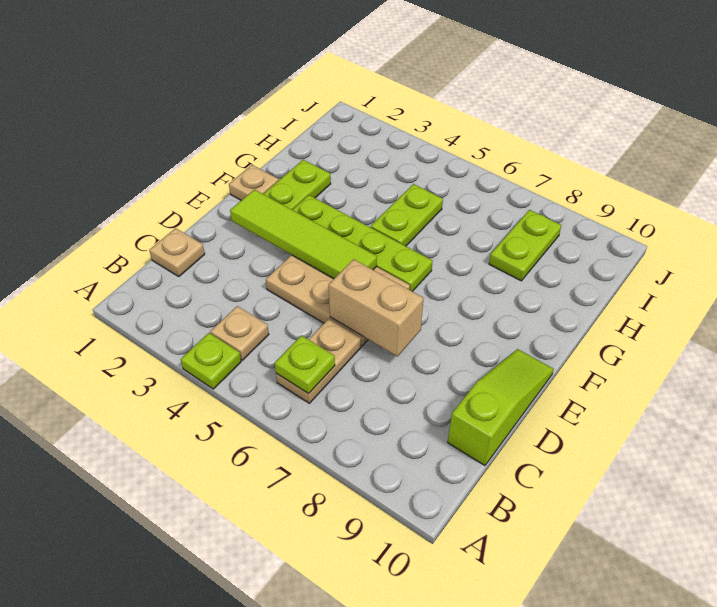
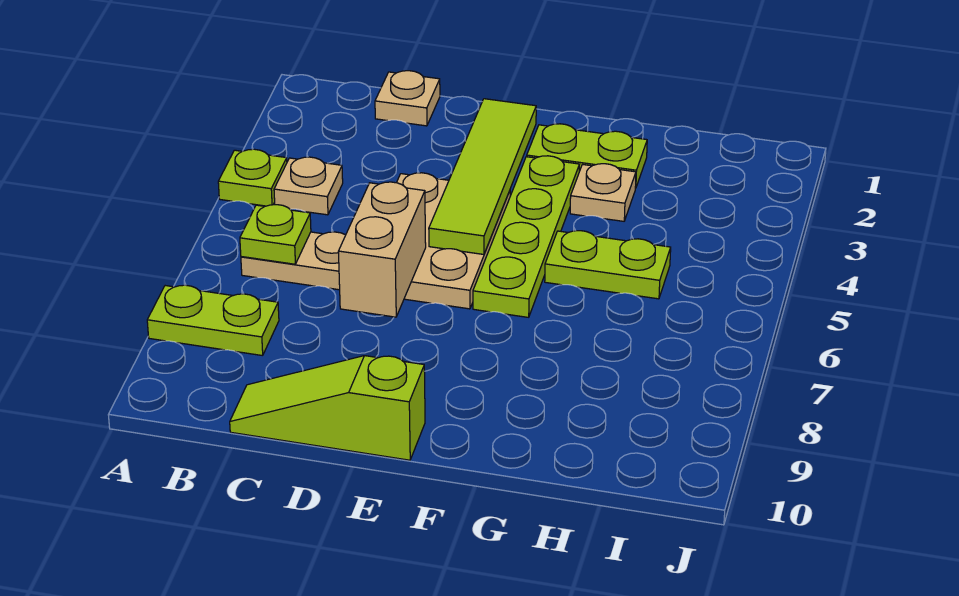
lime slope C10:E10 level 1 top C -> lime slope C10:E10 level 1 top E
tan plate F1 level 1 -> tan plate G3 level 1
lime plate H8:I8 level 1 -> lime plate A8:B8 level 1

